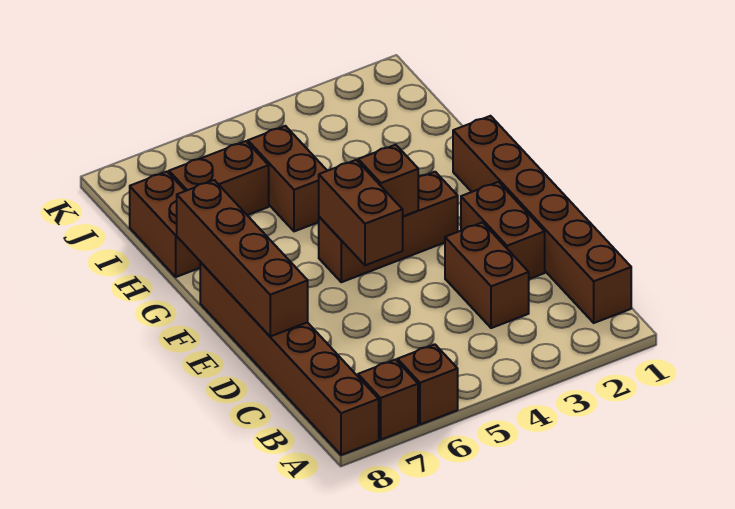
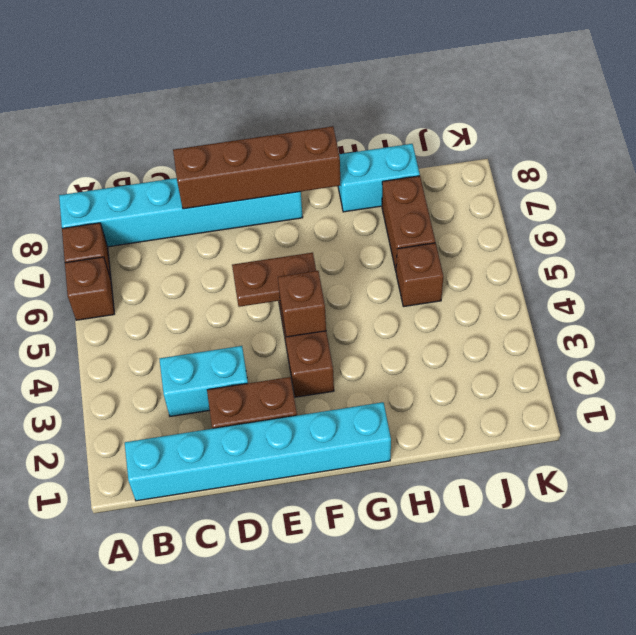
brown brick A8:F8 level 1 -> cyan brick A8:F8 level 1
brown brick B1:G1 level 1 -> cyan brick B1:G1 level 1
brown brick C3:D3 level 1 -> cyan brick C3:D3 level 1
brown brick E5:F5 level 2 -> brown plate E5:F5 level 2
brown brick H5:I5 level 1 -> brown brick I5 level 1
brown brick H8:I8 level 1 -> cyan brick H8:I8 level 1

